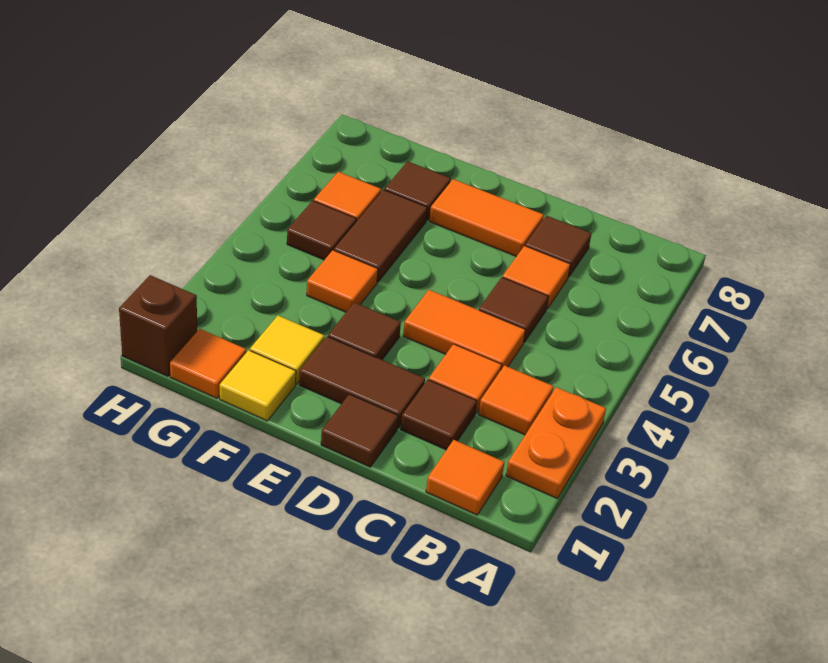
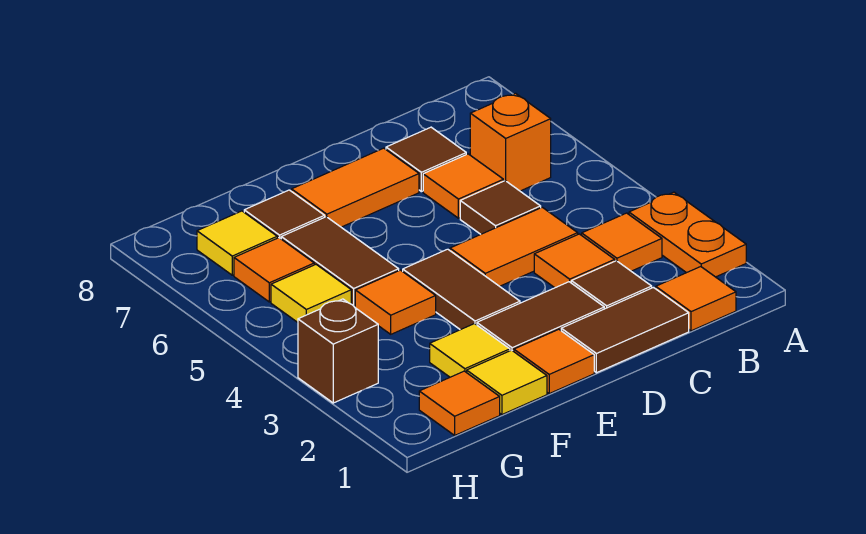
none -> orange brick B6 level 1
brown tile D1 level 1 -> brown tile C1:D1 level 1
none -> orange tile E1 level 1
brown tile E3 level 1 -> brown tile E3:E4 level 1
brown tile G5 level 1 -> yellow tile G5 level 1
none -> yellow tile G7 level 1
brown brick H1 level 1 -> brown brick H3 level 1

